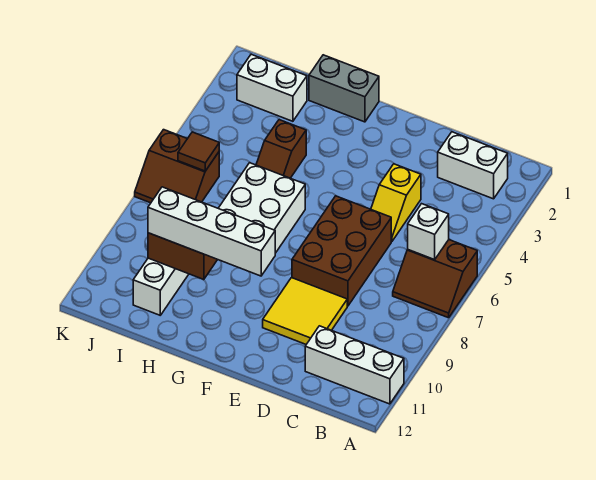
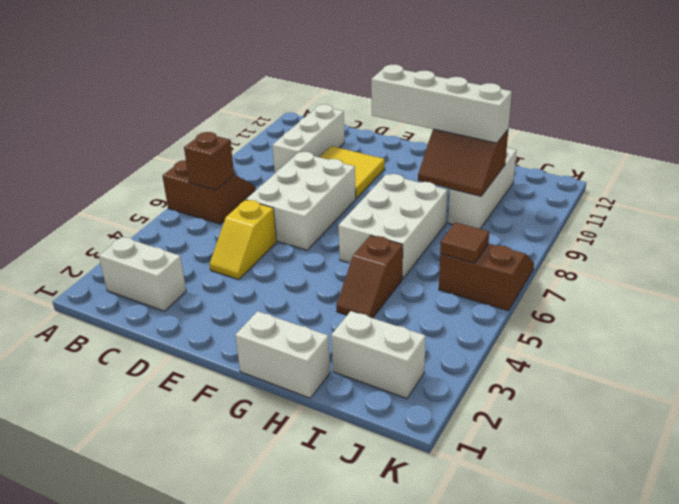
white brick A11:C11 level 1 -> white brick C9:C11 level 1
white brick B6 level 2 -> brown brick B6 level 2
yellow slope D4:D5 level 1 top 4 -> yellow slope D4:D5 level 1 top 5
brown brick D6:E8 level 1 -> white brick D6:E8 level 1
grey brick G1:H1 level 1 -> white brick G1:H1 level 1
brown slope H4:H5 level 1 top 4 -> brown slope H4:H5 level 1 top 5

